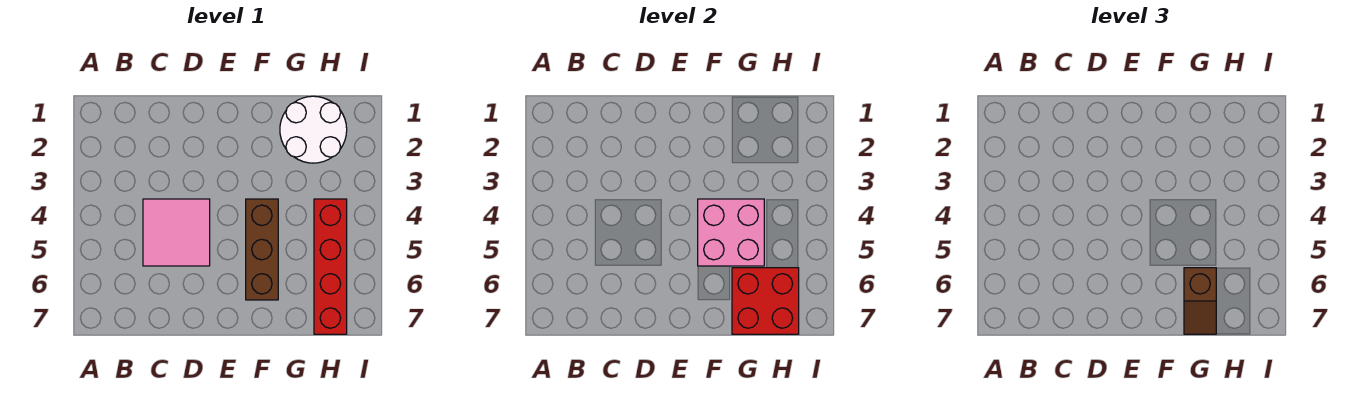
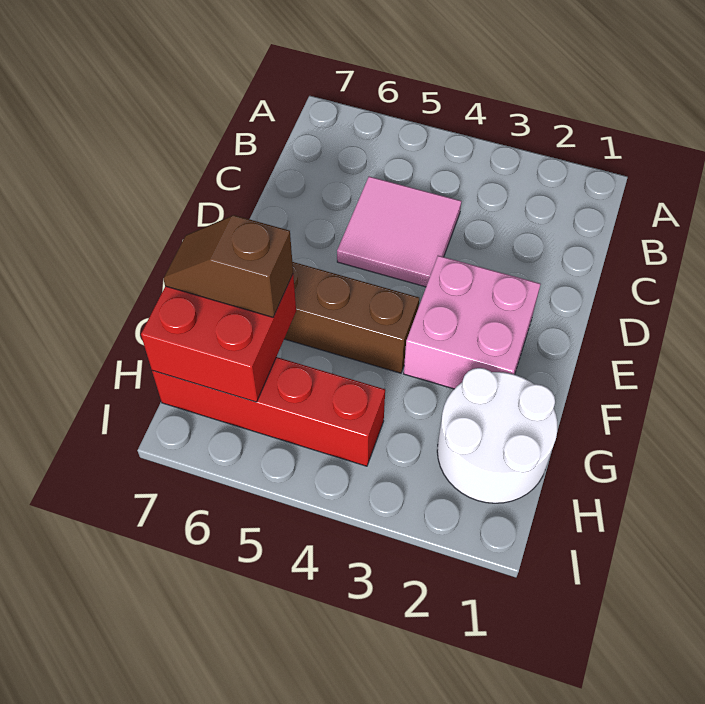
pink brick F4:G5 level 2 -> pink brick E2:F3 level 1

